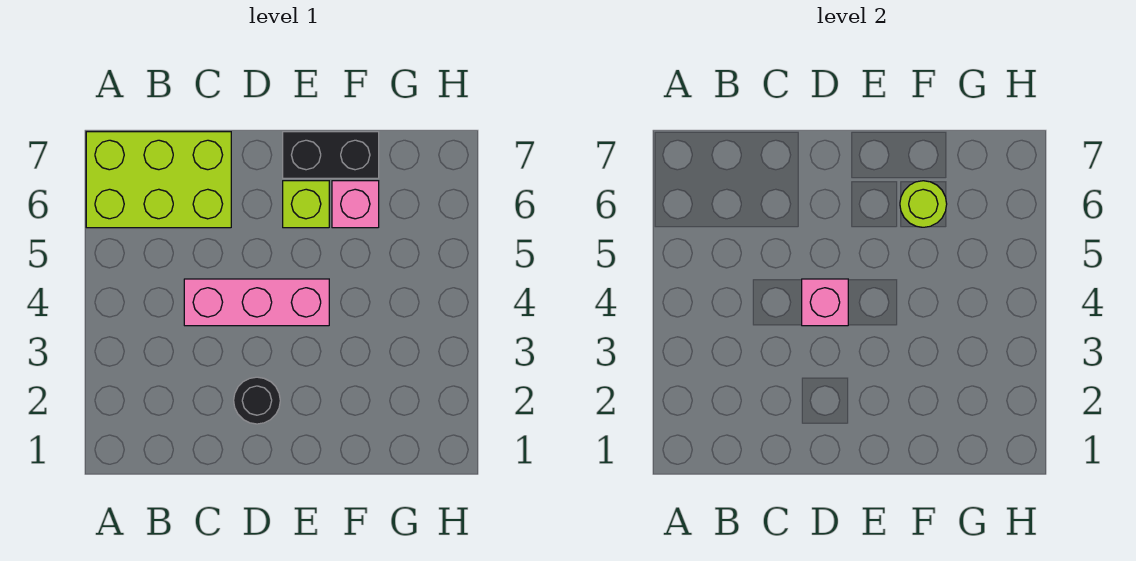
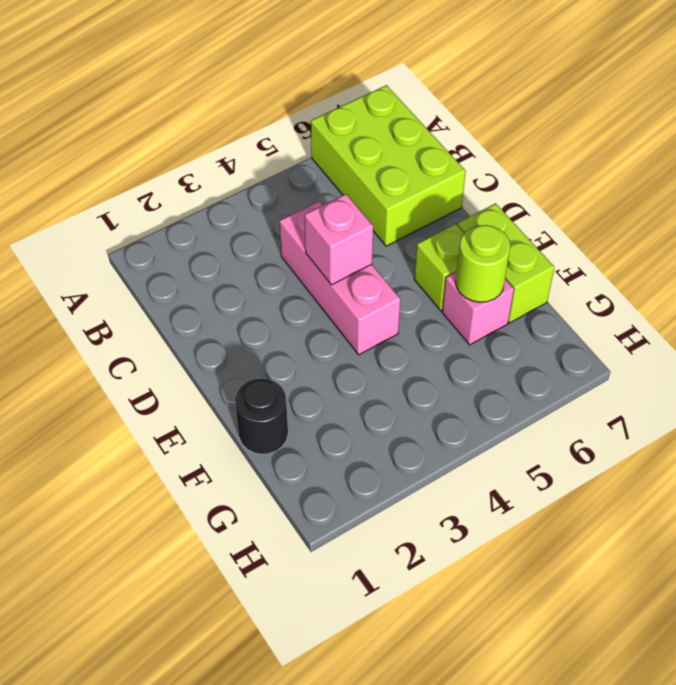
black round brick D2 level 1 -> black round brick F1 level 1
black brick E7:F7 level 1 -> lime brick E7:F7 level 1

